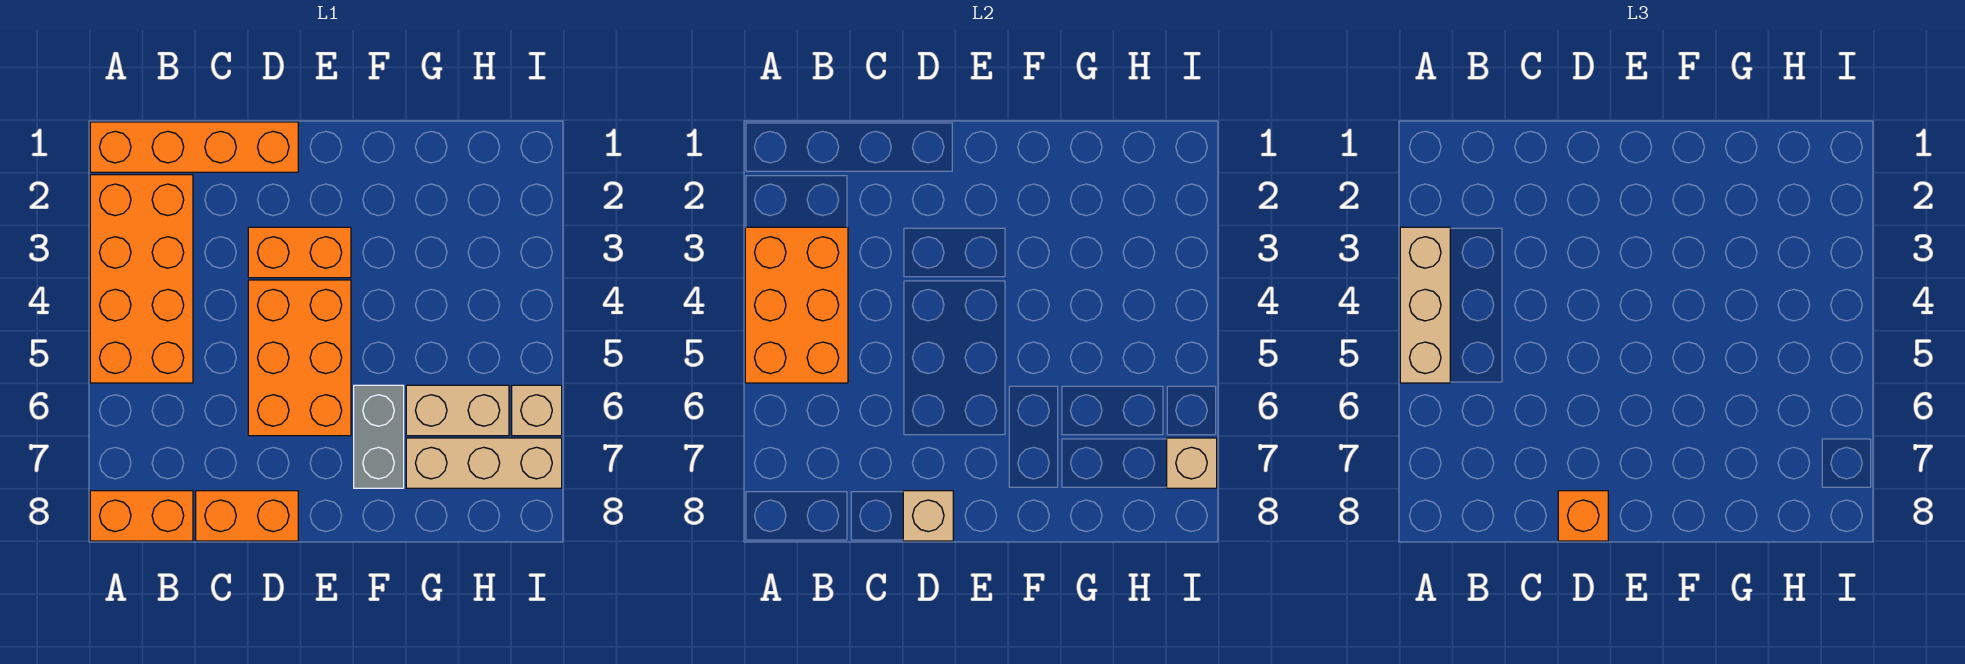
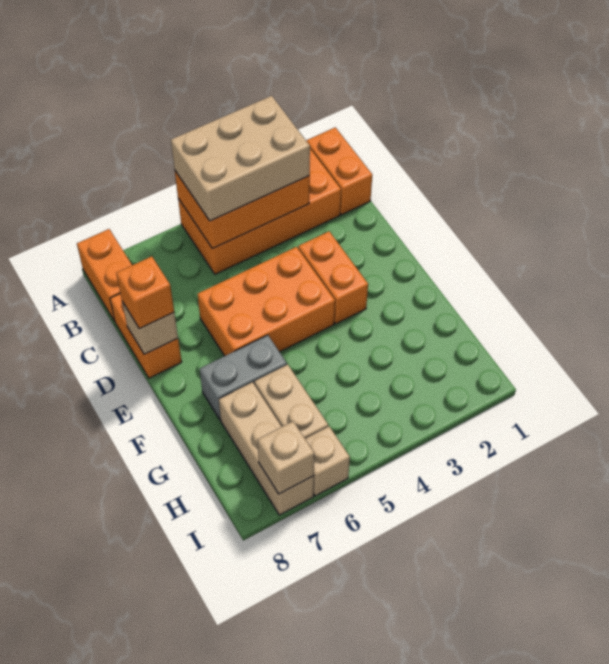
orange brick A1:D1 level 1 -> orange brick A1:B1 level 1
tan brick A3:A5 level 3 -> tan brick A3:B5 level 3

